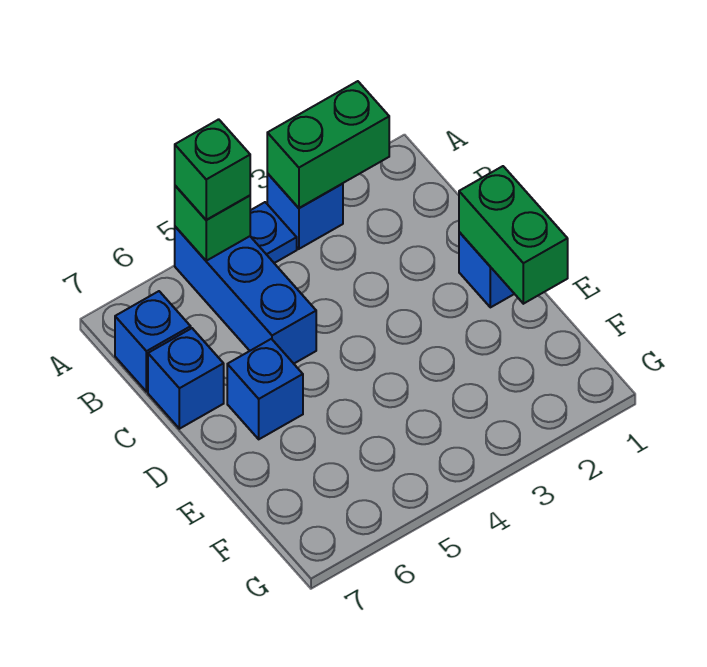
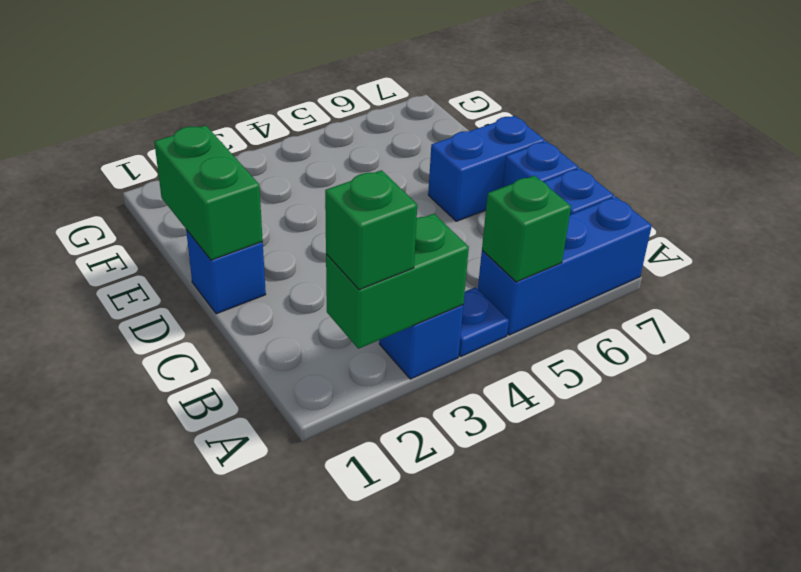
blue brick A5:C5 level 1 -> blue brick A5:A7 level 1
green brick A5 level 3 -> green brick A2 level 3
blue brick D6 level 1 -> blue brick D6:D7 level 1

